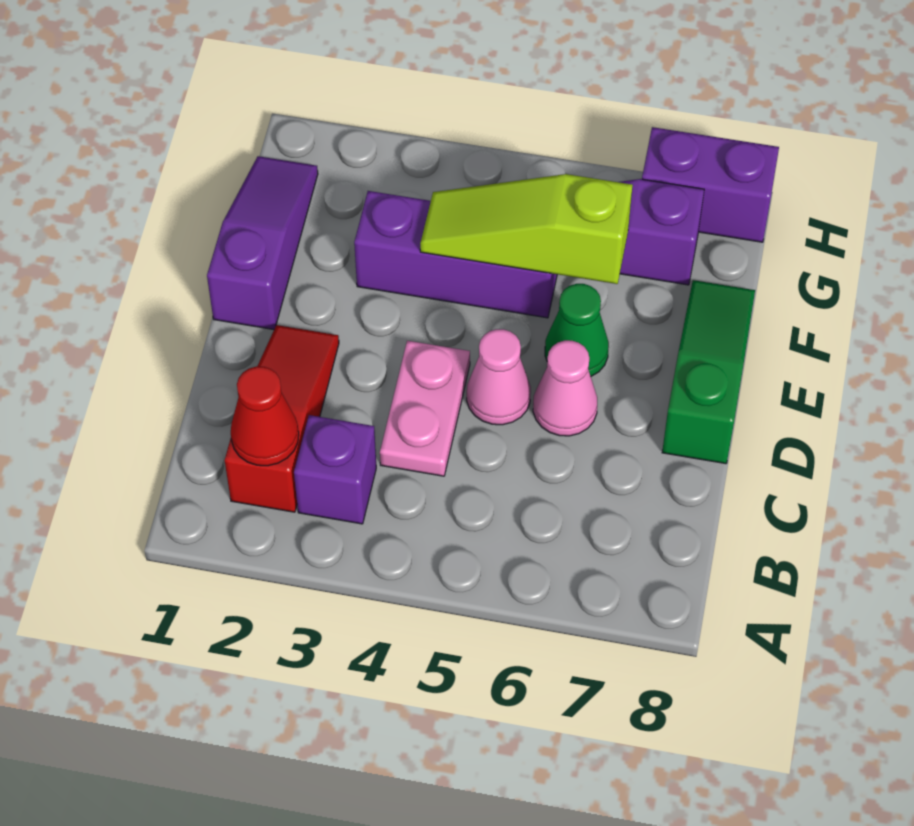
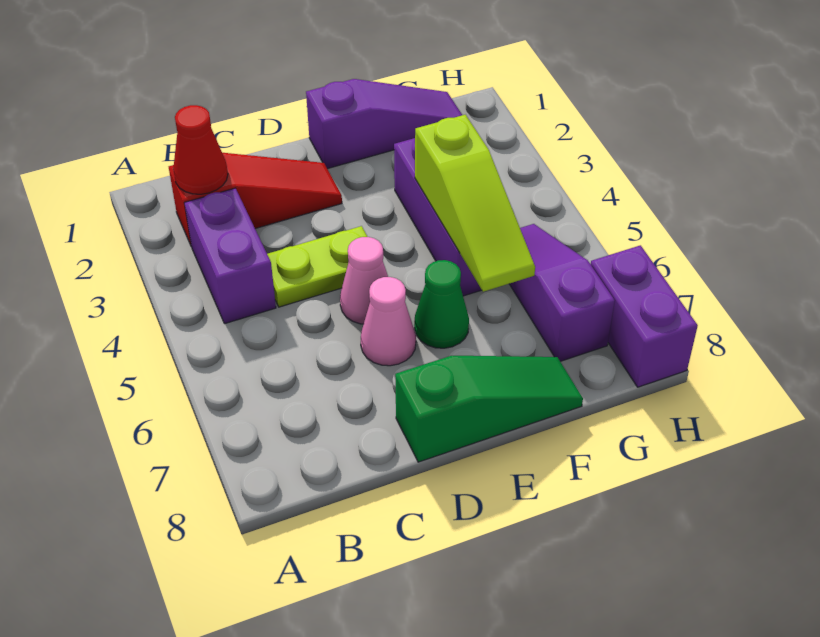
purple brick B3 level 1 -> purple brick B3:B4 level 1
pink plate C4:D4 level 1 -> lime plate C4:D4 level 1
lime slope F4:F6 level 2 top 6 -> lime slope F4:F6 level 2 top 4

